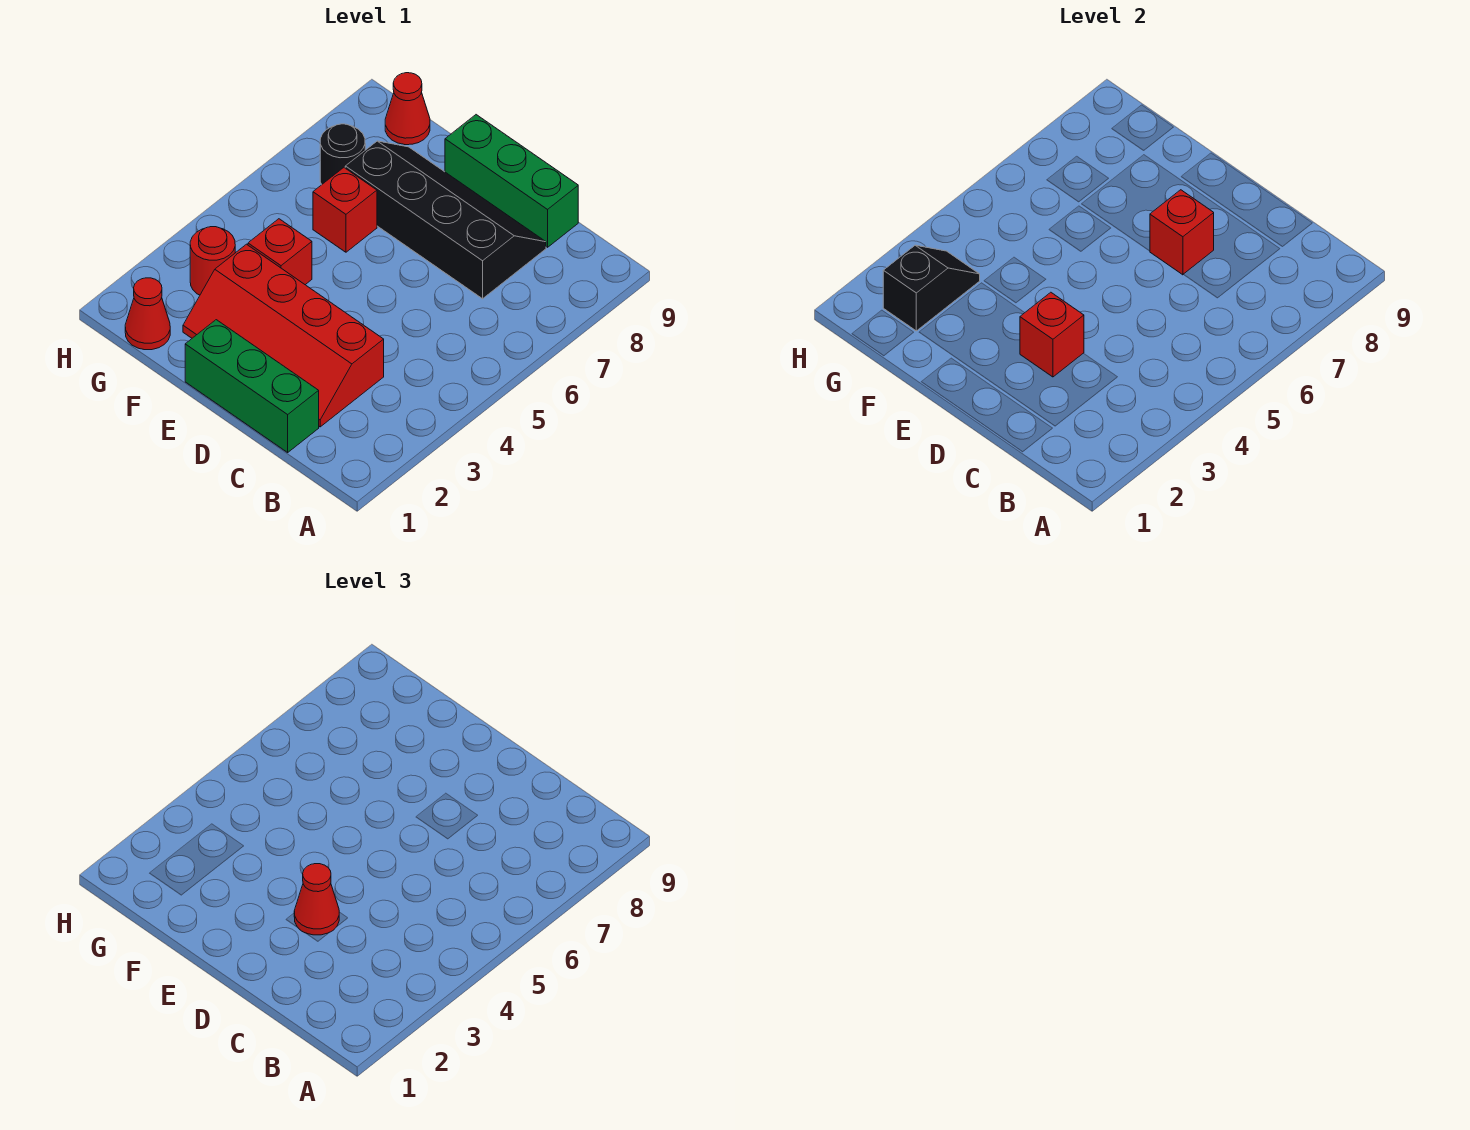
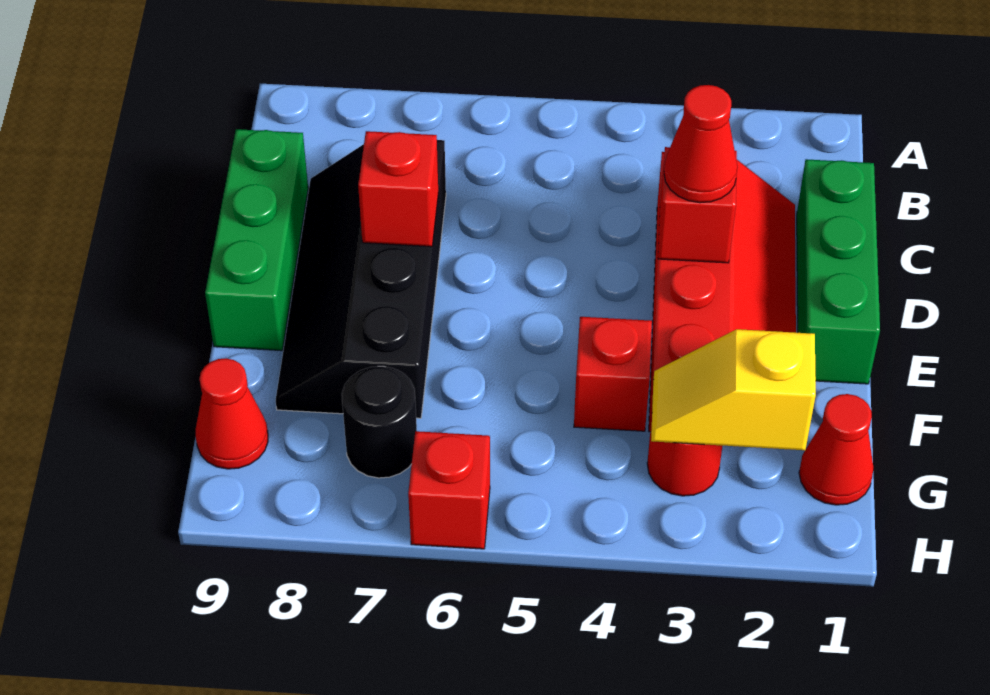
red brick F6 level 1 -> red brick H6 level 1
black slope G2:G3 level 2 top 2 -> yellow slope G2:G3 level 2 top 2

